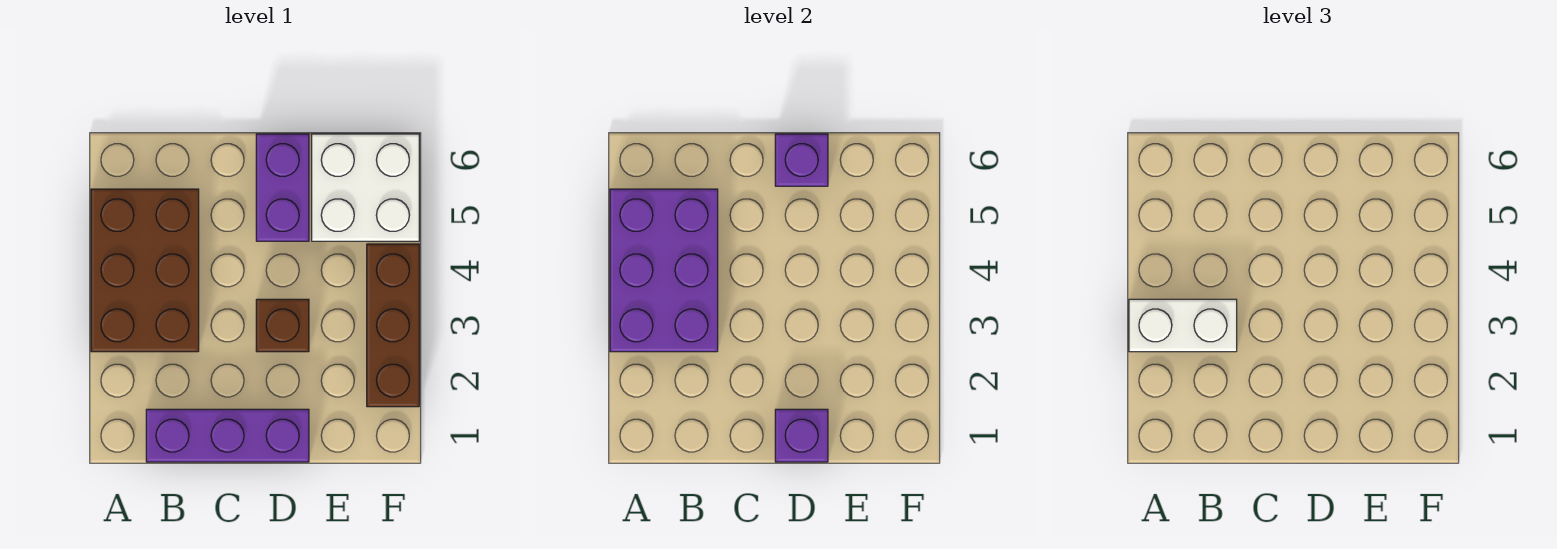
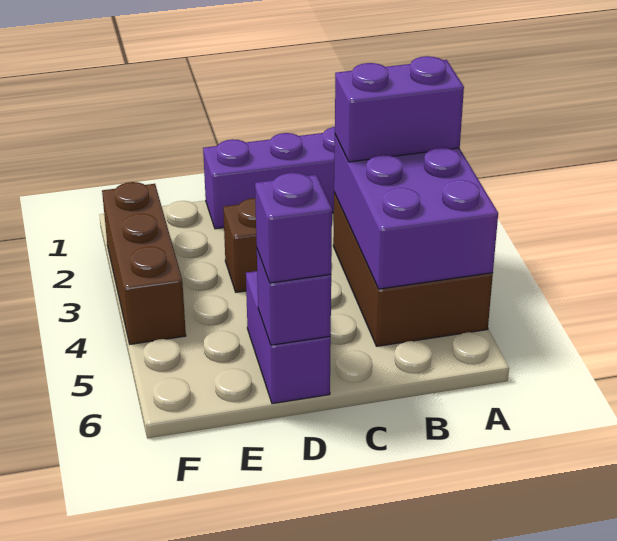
white brick A3:B3 level 3 -> purple brick A3:B3 level 3
purple brick D1 level 2 -> purple brick D6 level 3
white brick E5:F6 level 1 -> none

